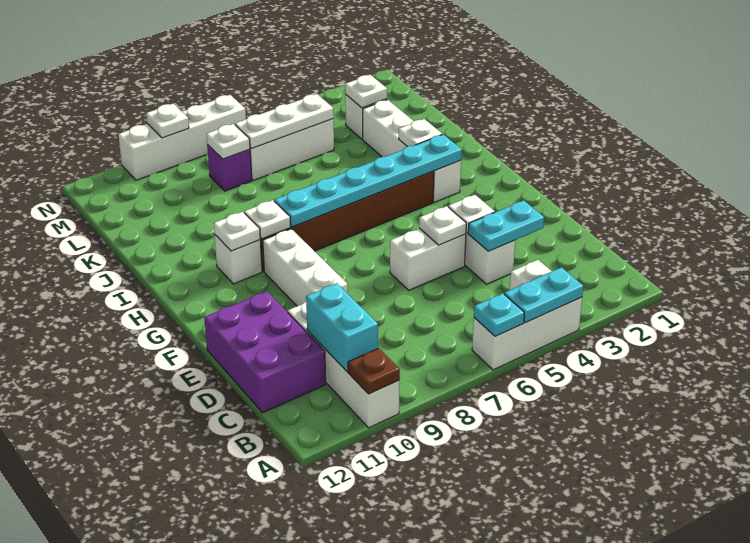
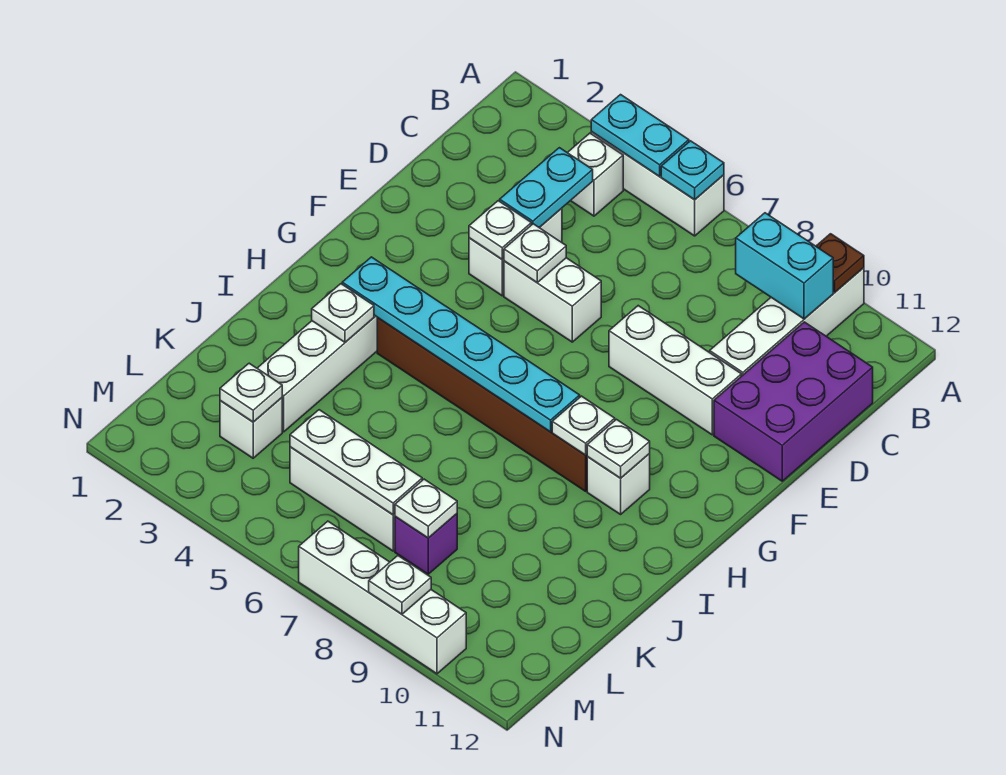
cyan brick B10:C10 level 2 -> cyan brick B9:B10 level 2
cyan plate D3:D4 level 2 -> cyan plate C4:D4 level 2
white brick E9:G9 level 1 -> white brick E8:E10 level 1

